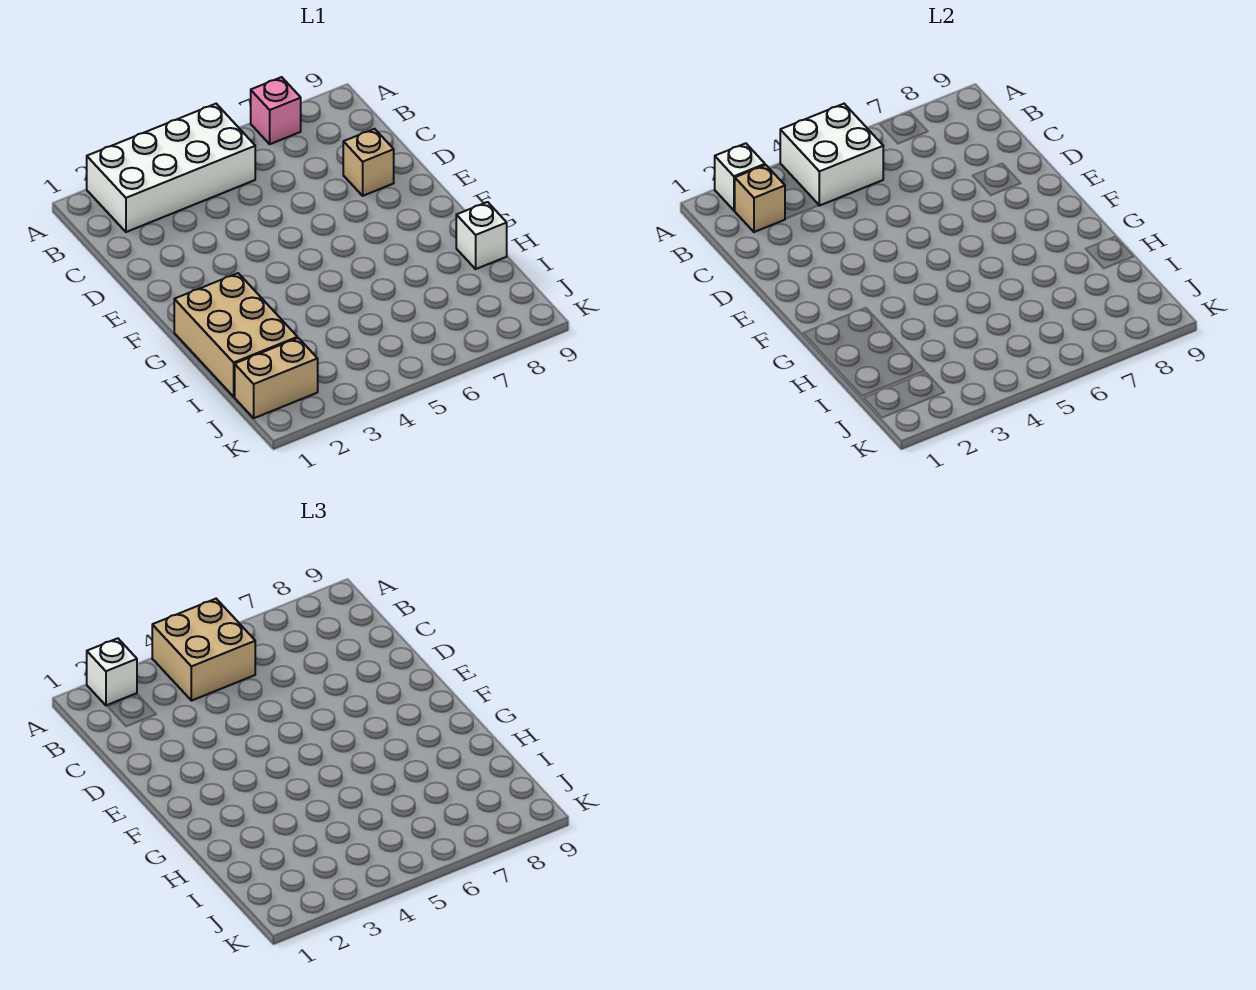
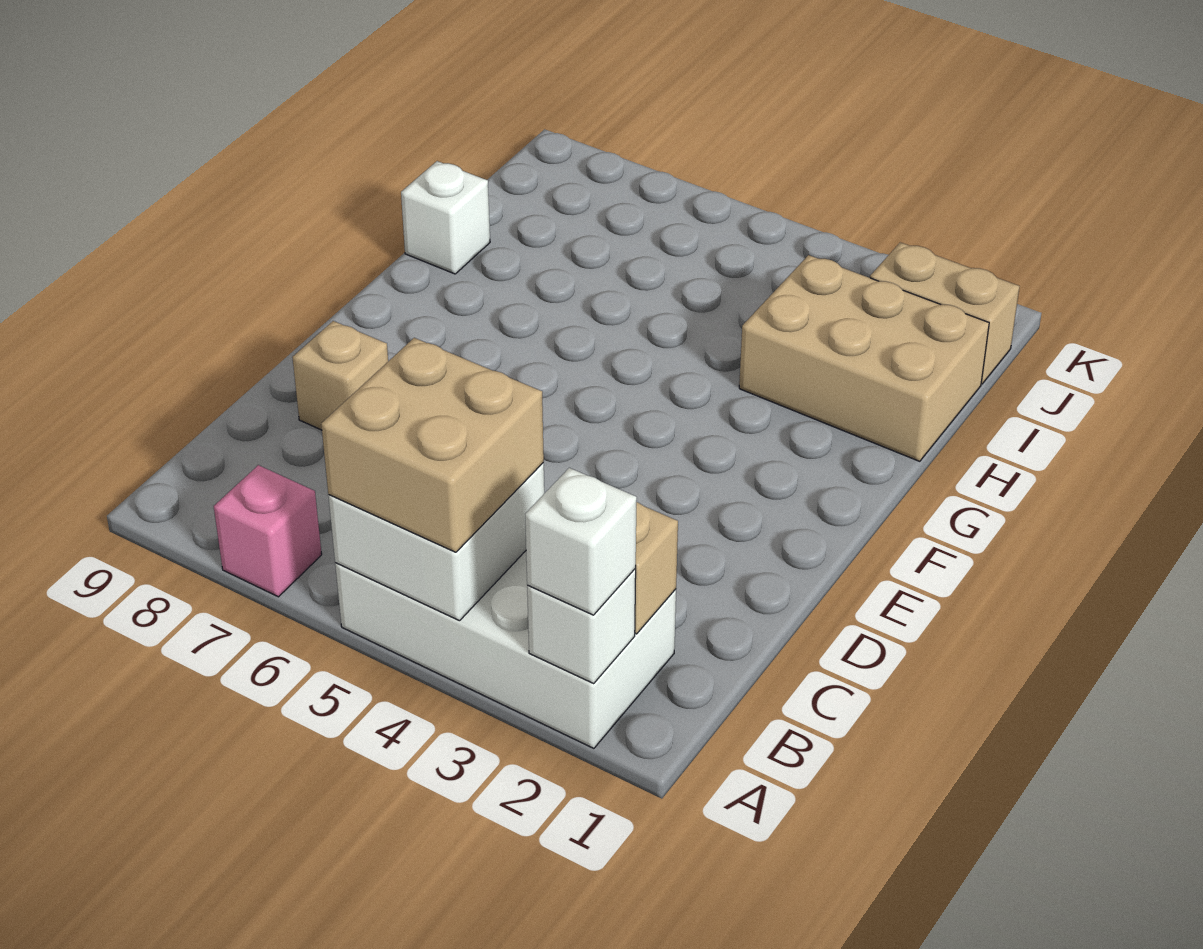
tan brick G1:I2 level 1 -> tan brick H1:I3 level 1

